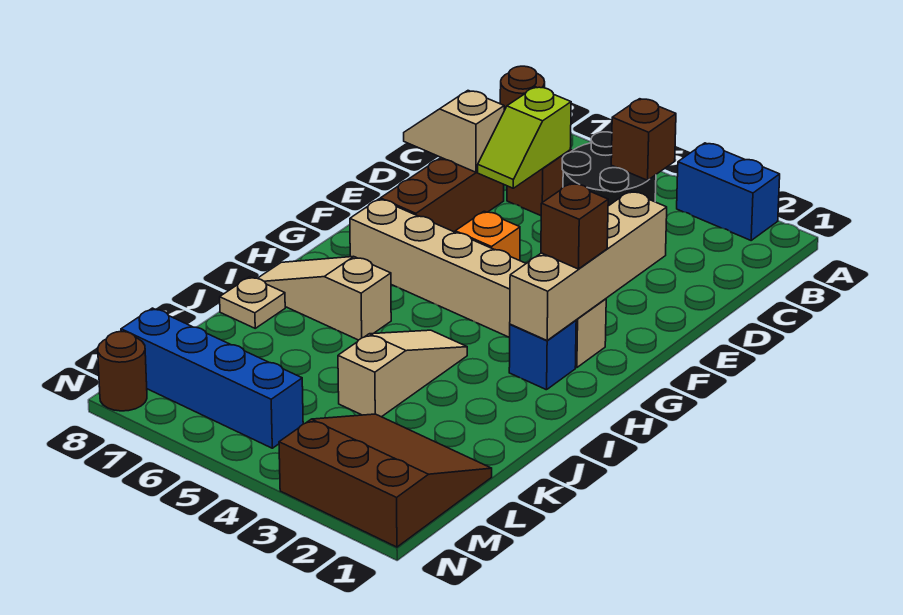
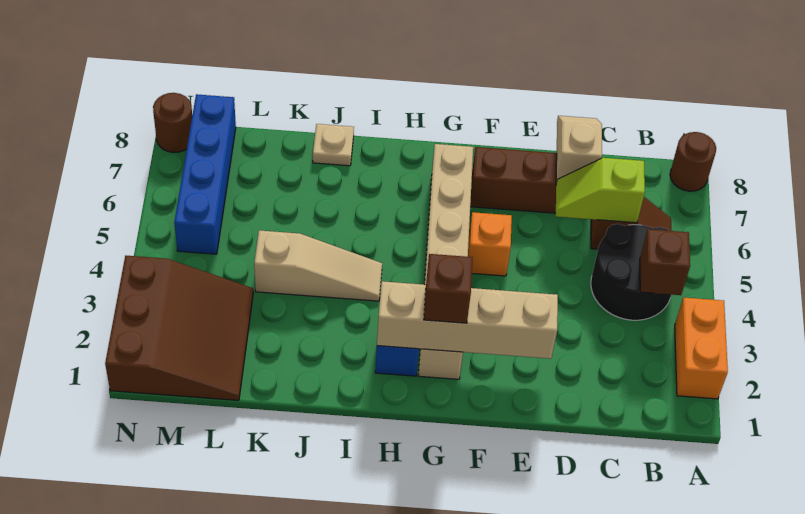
blue brick A2:A3 level 1 -> orange brick A2:A3 level 1
tan slope I6:I8 level 1 top 6 -> none

